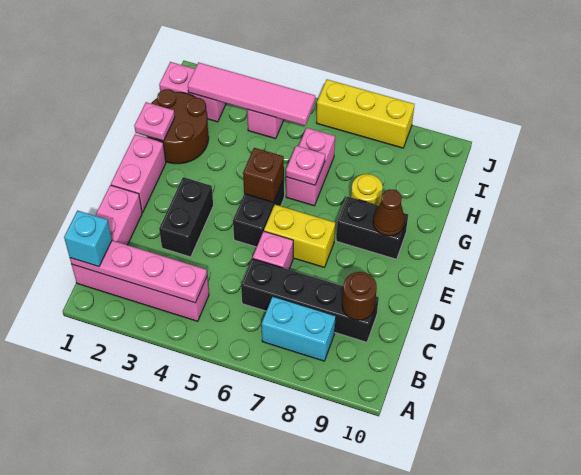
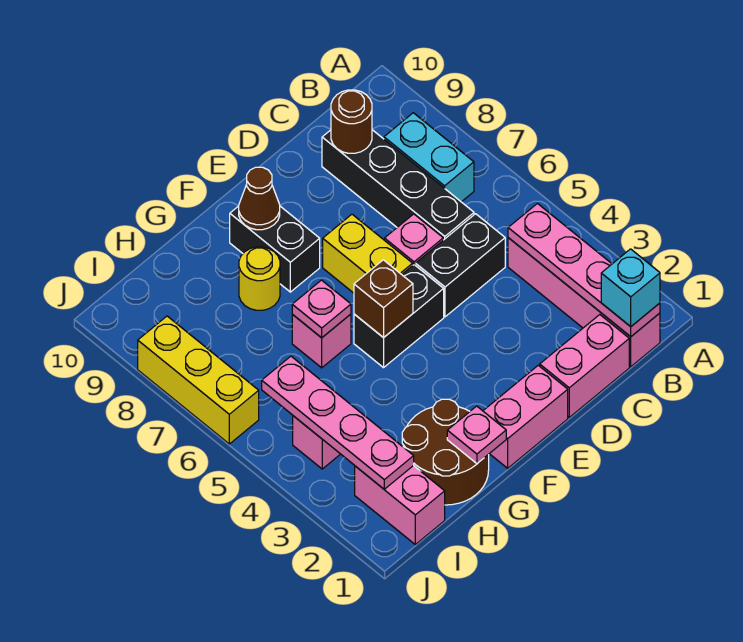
black brick D3:E3 level 1 -> black brick C5:D5 level 1
pink brick G6:H6 level 1 -> pink brick G6 level 1
pink tile I2:I5 level 2 -> pink plate I2:I5 level 2

